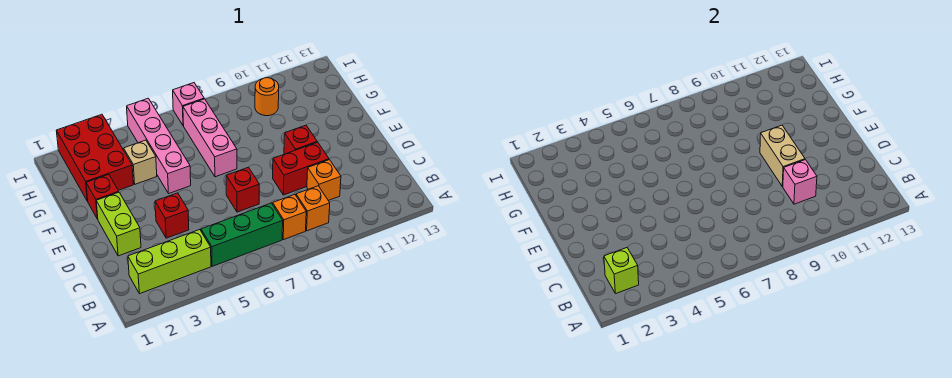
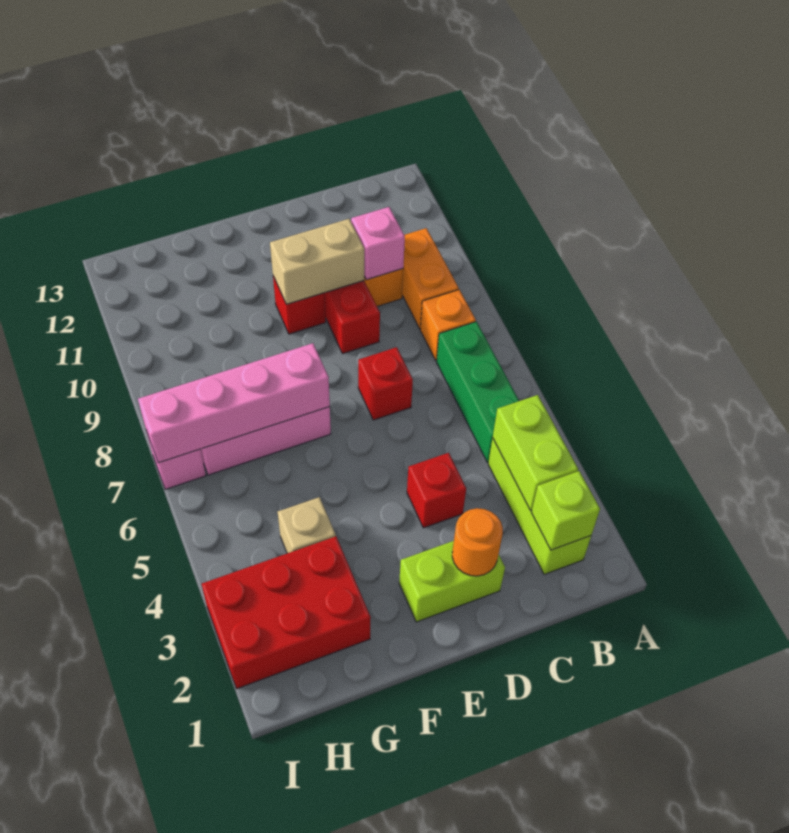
none -> lime brick B3:B4 level 2
orange brick B9 level 1 -> orange brick B9:B10 level 1
red brick F2 level 1 -> none
pink brick F5:I5 level 1 -> pink brick F7:I7 level 2
orange round brick H10 level 1 -> orange round brick D2 level 2

